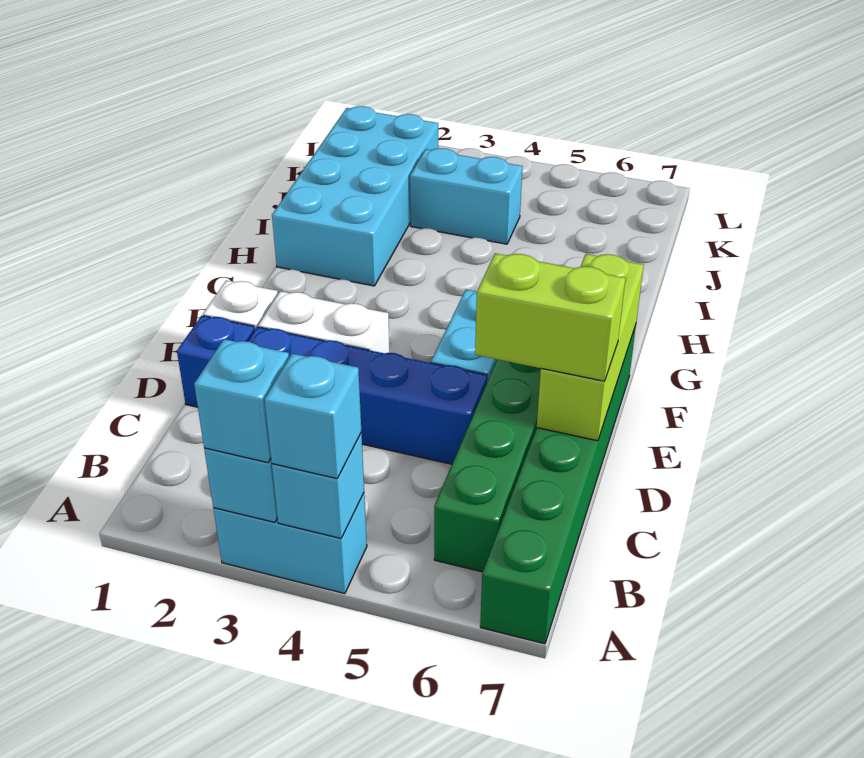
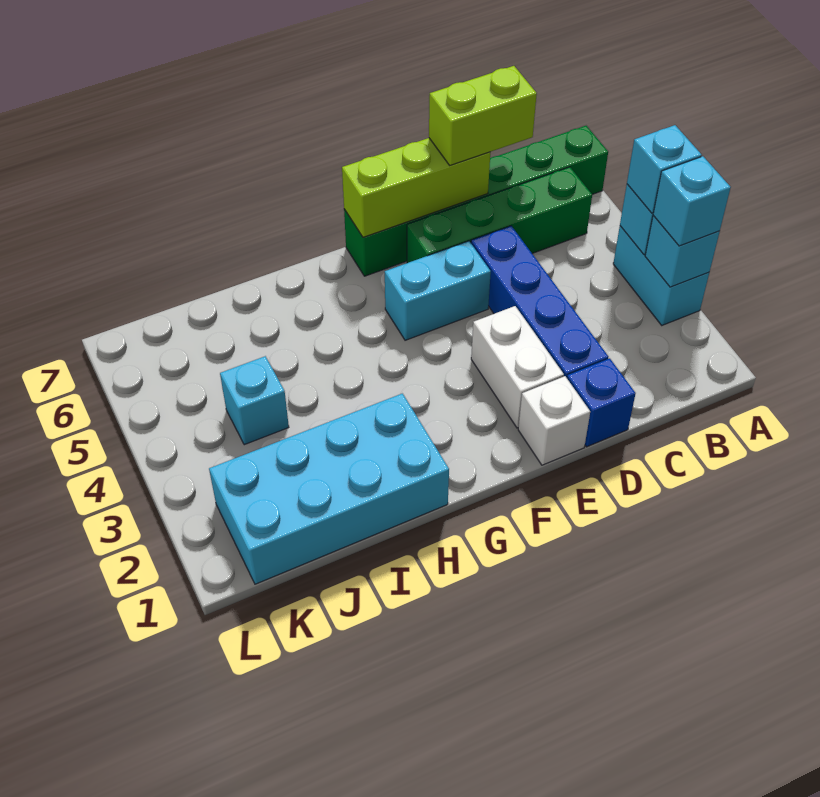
lime brick D6:D7 level 3 -> lime brick C7:D7 level 3
cyan brick J3:J4 level 1 -> cyan brick J4 level 1

